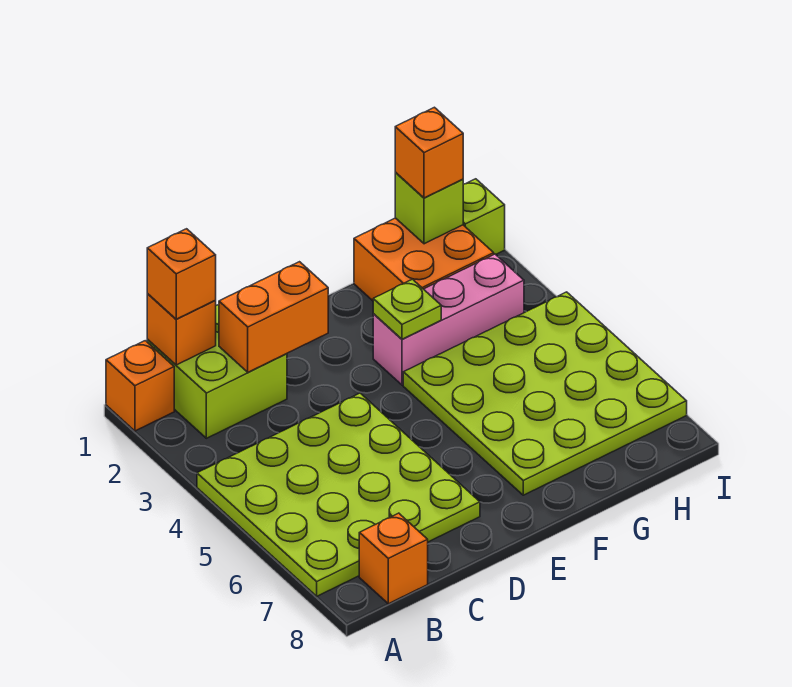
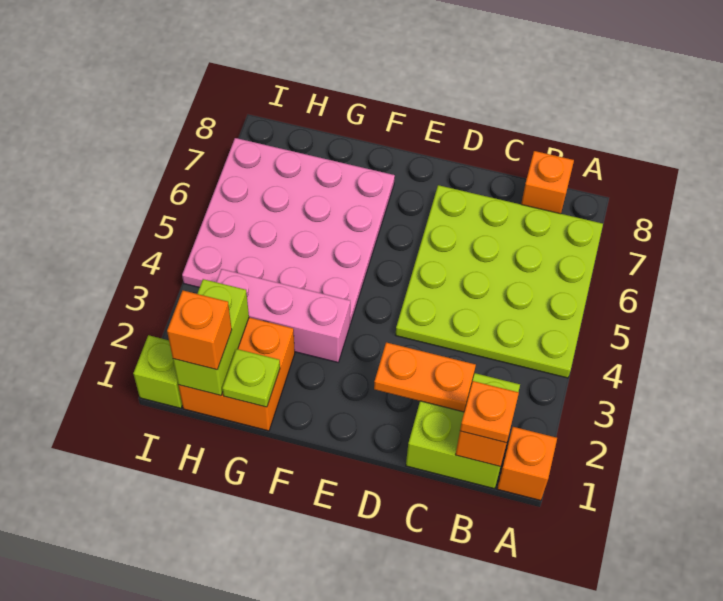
orange brick B1 level 3 -> orange plate B1 level 3
orange brick C2:D2 level 2 -> orange plate C2:D2 level 2
lime plate F3 level 2 -> lime plate G1 level 2
lime plate F4:I7 level 1 -> pink plate F4:I7 level 1
lime brick H1 level 2 -> lime brick H1:H2 level 2

